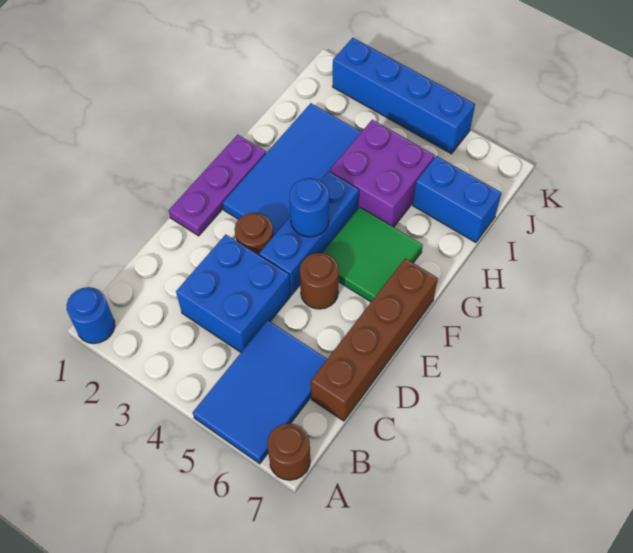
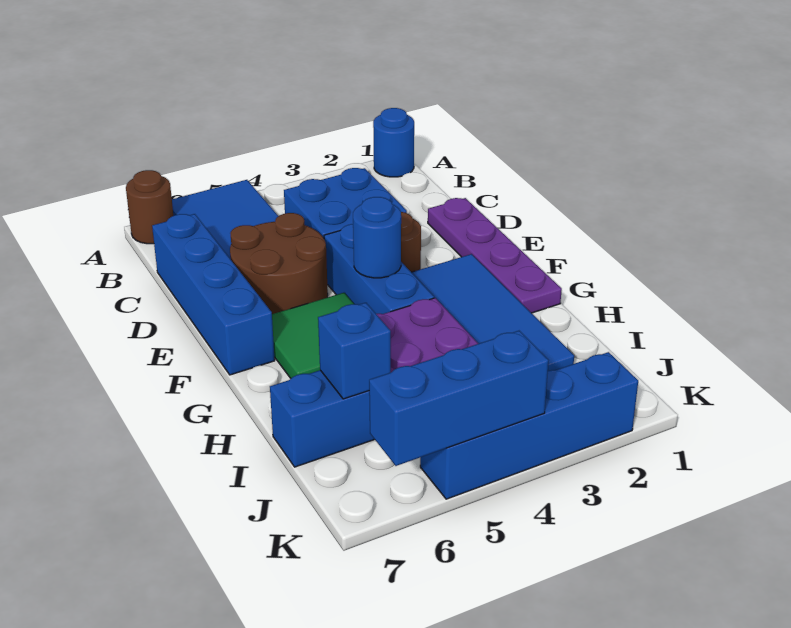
brown brick C7:F7 level 1 -> blue brick C7:F7 level 1
purple plate E1:G1 level 1 -> purple plate D1:G1 level 1
brown round brick E5 level 1 -> brown round brick D5:E6 level 1
none -> blue brick I6 level 2
none -> blue brick K4:K6 level 2

